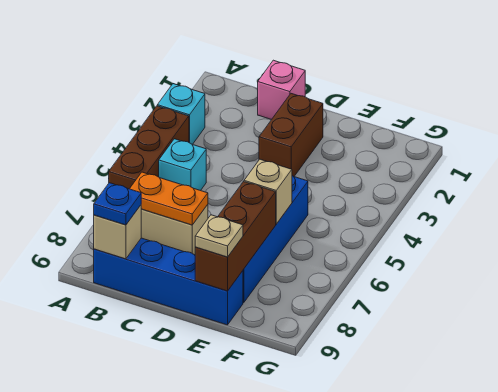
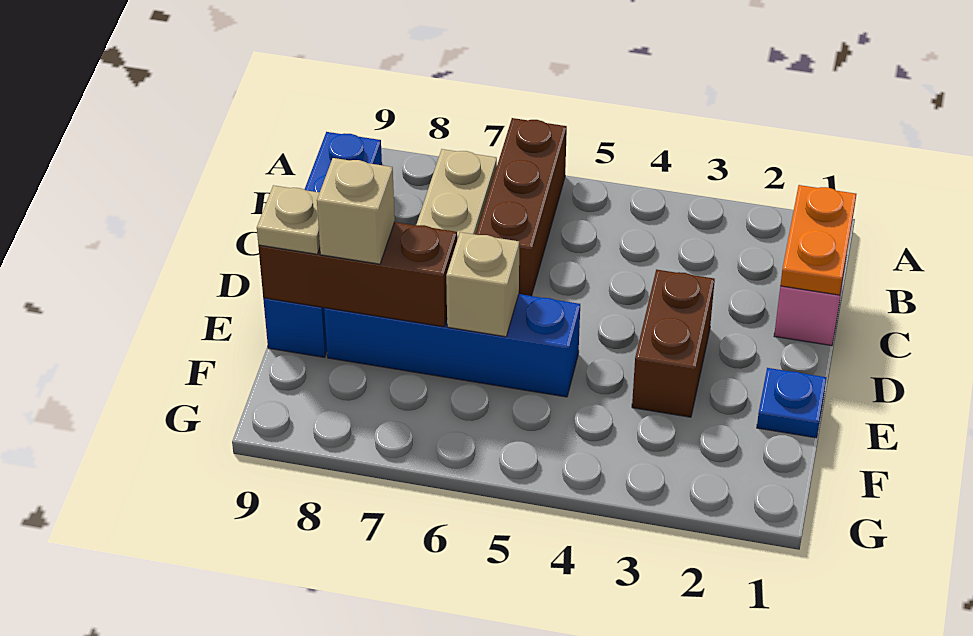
cyan brick A3 level 1 -> none
brown brick A4:A6 level 1 -> brown brick A6:C6 level 1
cyan brick B5 level 1 -> none
orange plate B7:C7 level 2 -> orange plate B1:C1 level 2
tan brick B9 level 2 -> tan brick E8 level 3
blue plate B9 level 3 -> blue plate E1 level 1
brown brick D2:D3 level 1 -> brown brick D3:E3 level 1

